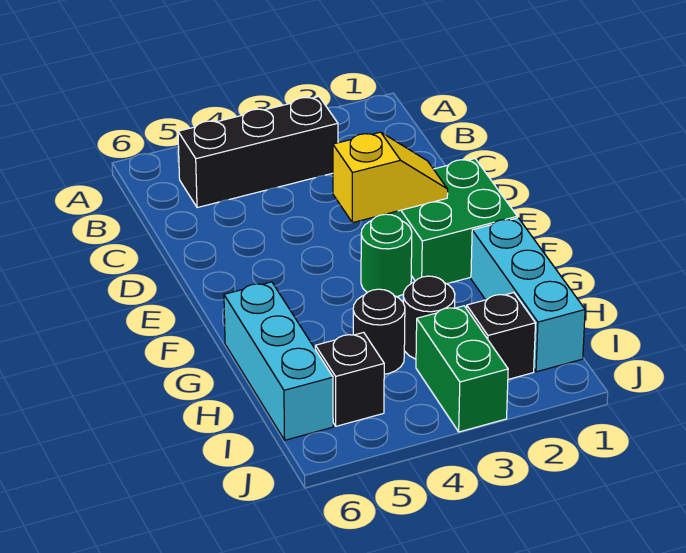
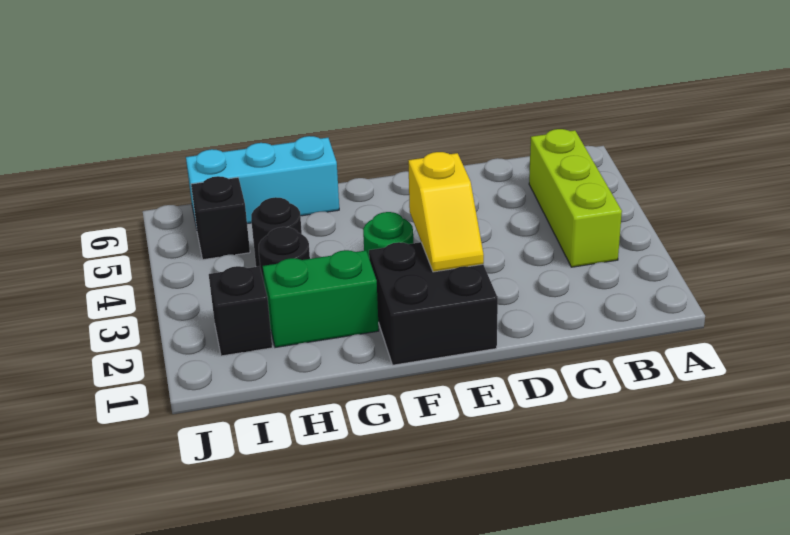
black brick B3:B5 level 1 -> lime brick B3:B5 level 1
green brick E1:F2 level 1 -> black brick E1:F2 level 1
cyan brick G1:I1 level 1 -> none
green brick I3:J3 level 1 -> green brick G2:H2 level 1

